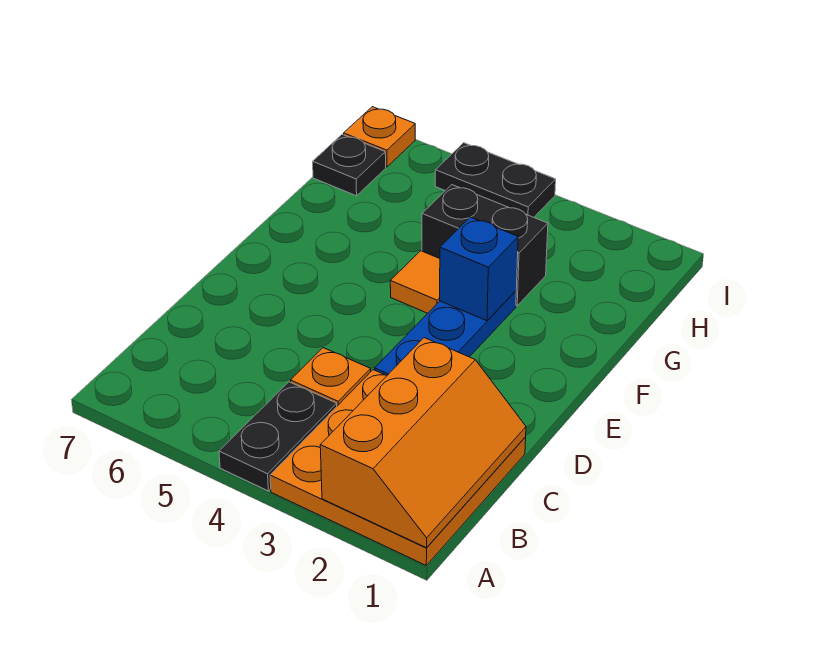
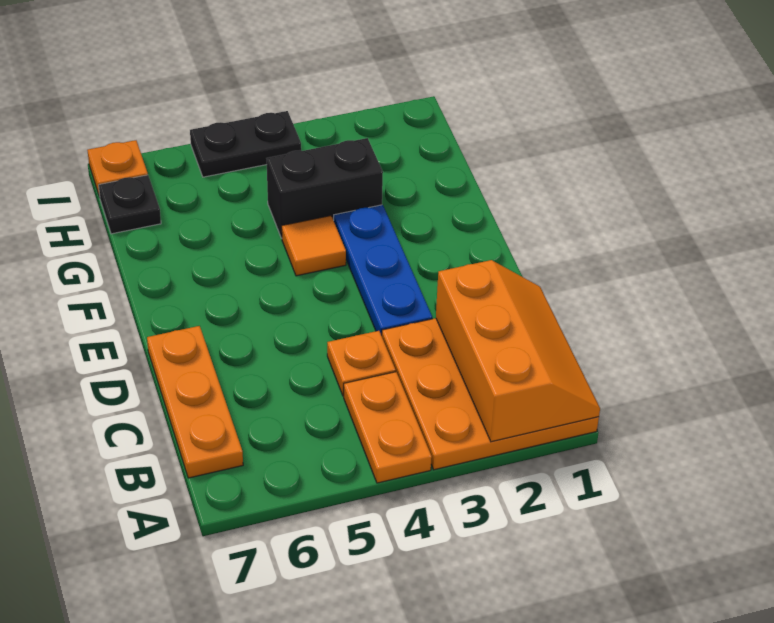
black plate A4:B4 level 1 -> orange plate A4:B4 level 1
none -> orange plate B7:D7 level 1
blue brick F3 level 2 -> none

